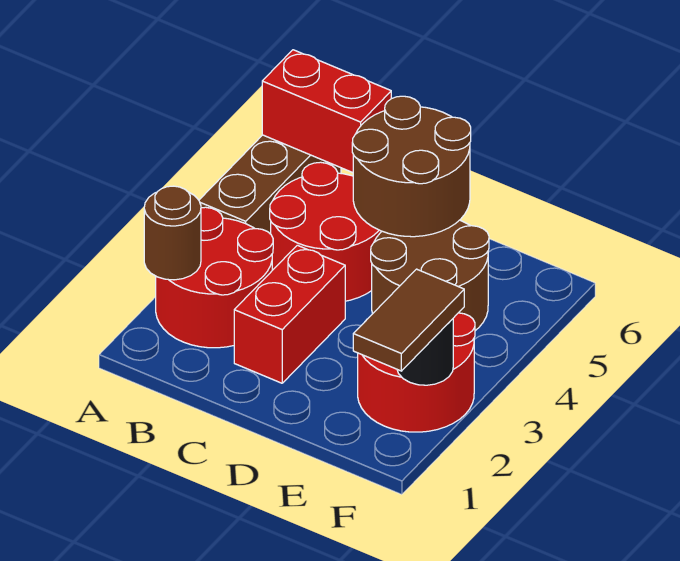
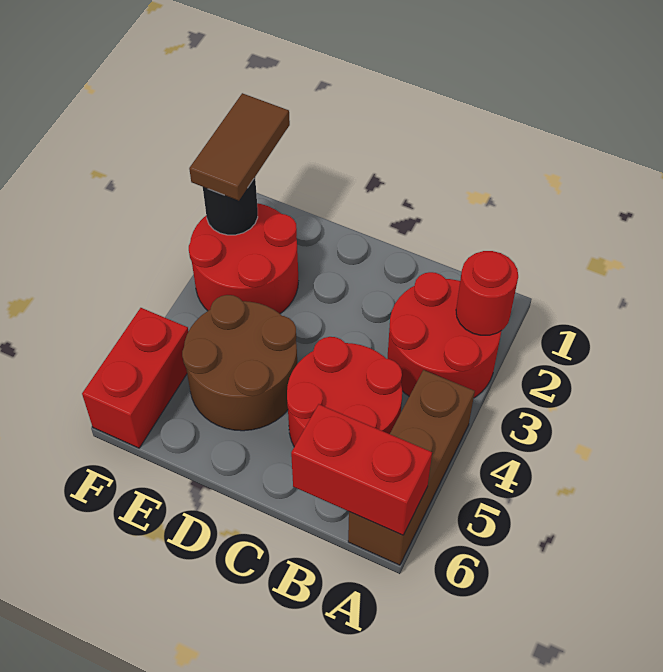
brown round brick A2 level 2 -> red round brick A2 level 2
red brick C2:C3 level 1 -> red brick F5:F6 level 1
brown round brick C5:D6 level 2 -> none

